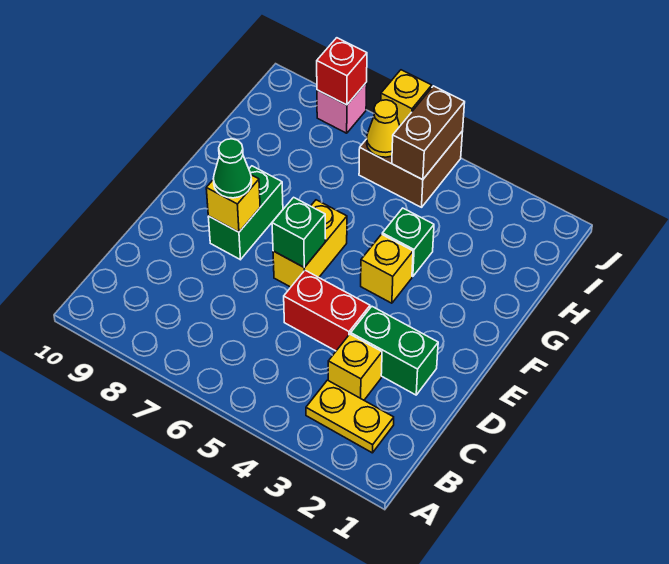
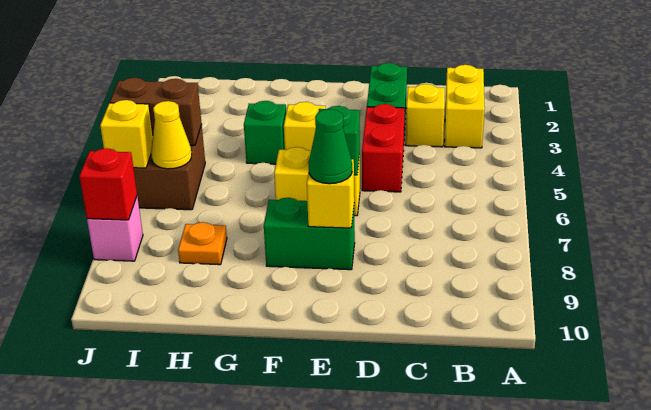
yellow plate B2:B3 level 1 -> yellow brick B2:B3 level 1
none -> orange plate H8 level 1

